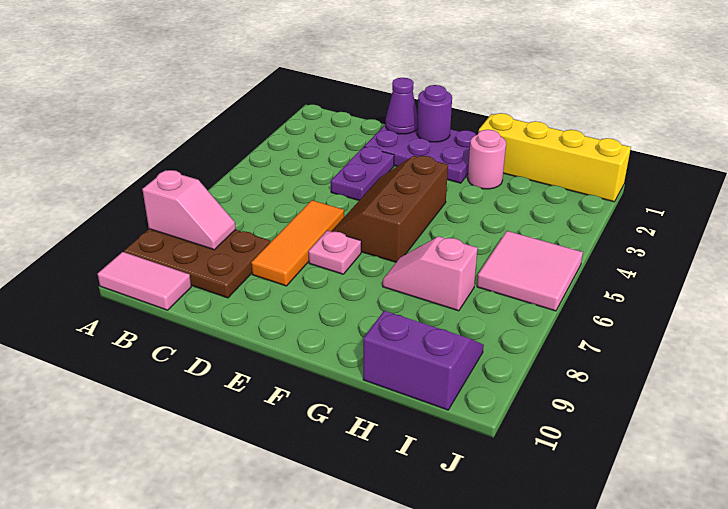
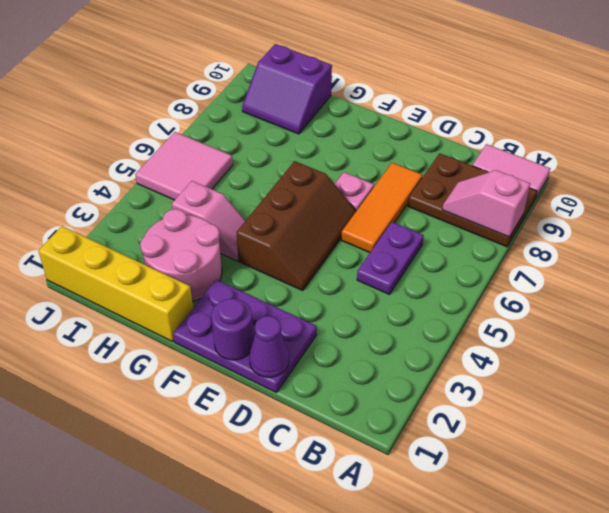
purple plate D3:D4 level 1 -> purple plate C5:C6 level 1
pink round brick G2 level 1 -> pink round brick G2:H3 level 1
pink slope G7:H7 level 1 top H -> pink slope G4:H4 level 1 top H

